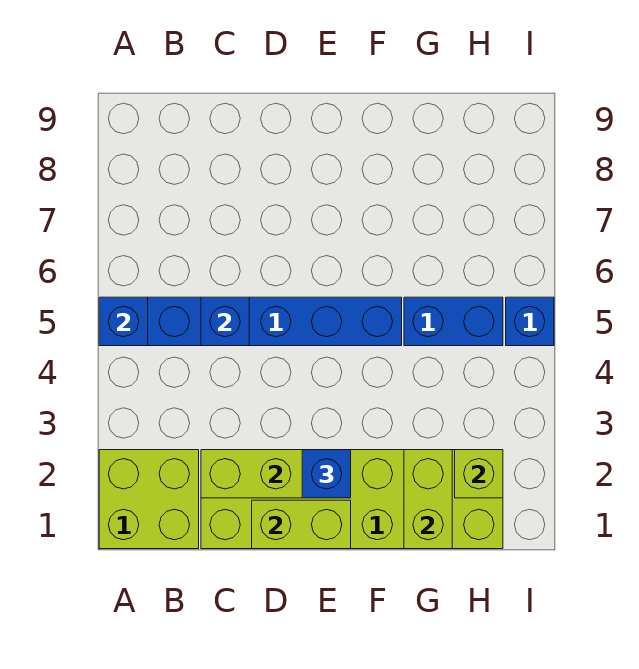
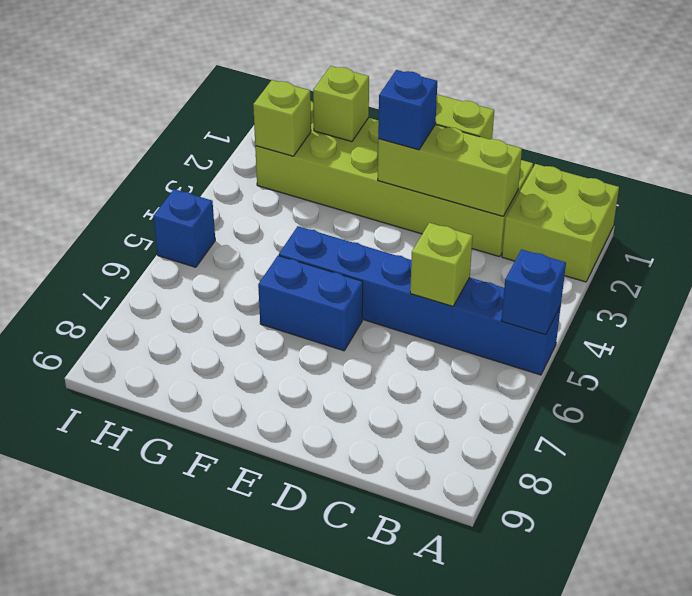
blue brick C5 level 2 -> lime brick C5 level 2
lime brick G1:G2 level 2 -> lime brick G1 level 2
blue brick G5:H5 level 1 -> blue brick E6:F6 level 1

